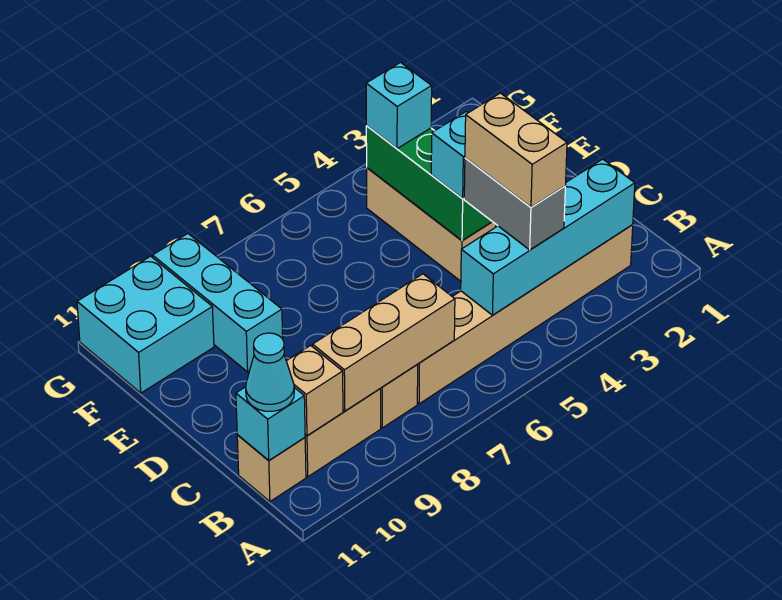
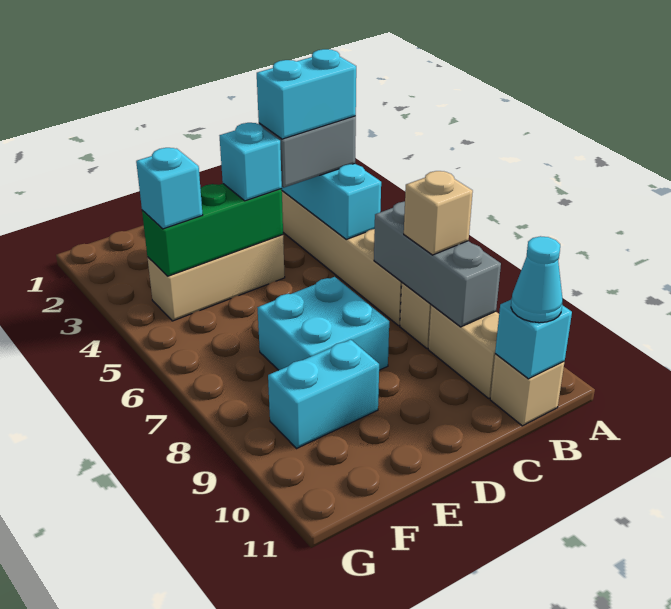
tan brick B4:C4 level 4 -> cyan brick B4:C4 level 4
tan brick B7:B9 level 2 -> grey brick B7:B9 level 2
tan brick B10 level 2 -> tan brick B8 level 3
cyan brick E9:G9 level 1 -> cyan brick E9:F9 level 1
cyan brick F10:G11 level 1 -> cyan brick D7:E8 level 1

